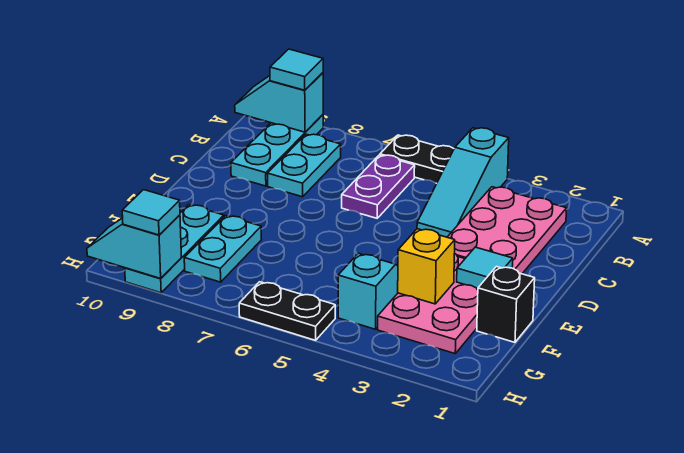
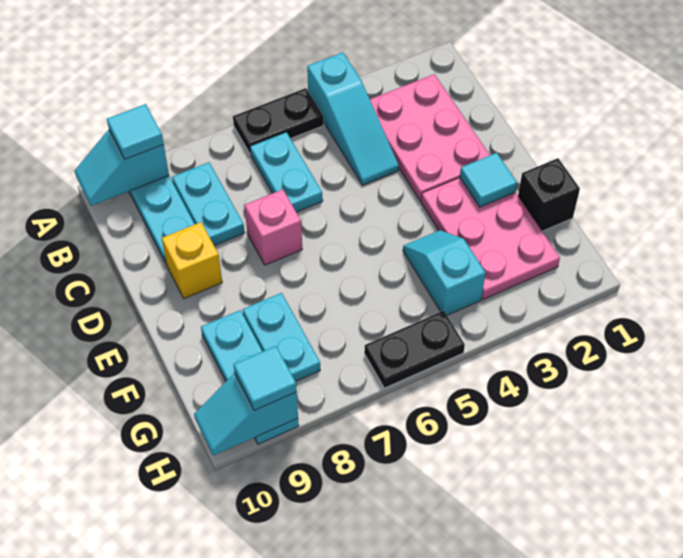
purple plate B6:C6 level 1 -> cyan plate B6:C6 level 1
none -> pink brick D7 level 1
yellow brick F3 level 2 -> yellow brick D9 level 1

